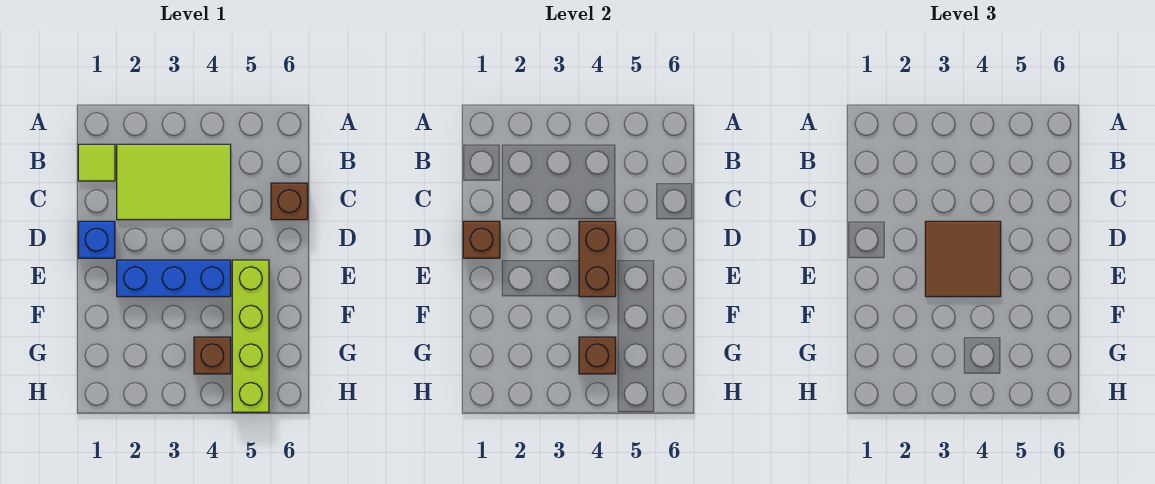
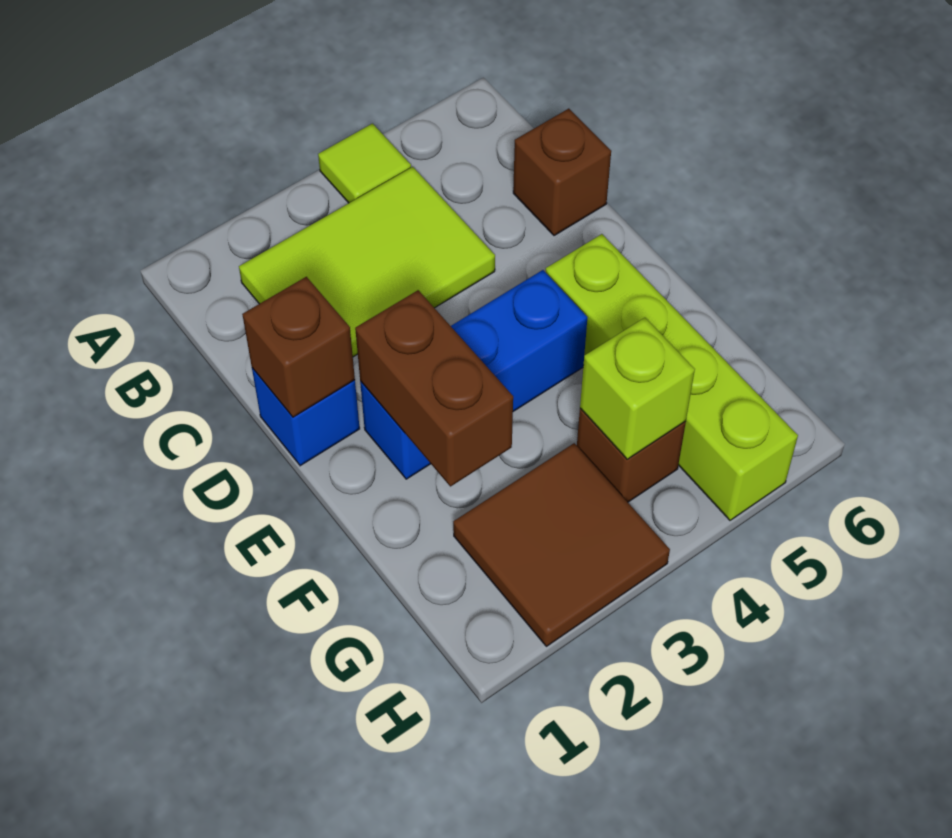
lime tile B1 level 1 -> lime tile A4 level 1
brown tile D3:E4 level 3 -> brown tile G2:H3 level 1
brown brick D4:E4 level 2 -> brown brick E2:F2 level 2
brown brick G4 level 2 -> lime brick G4 level 2

